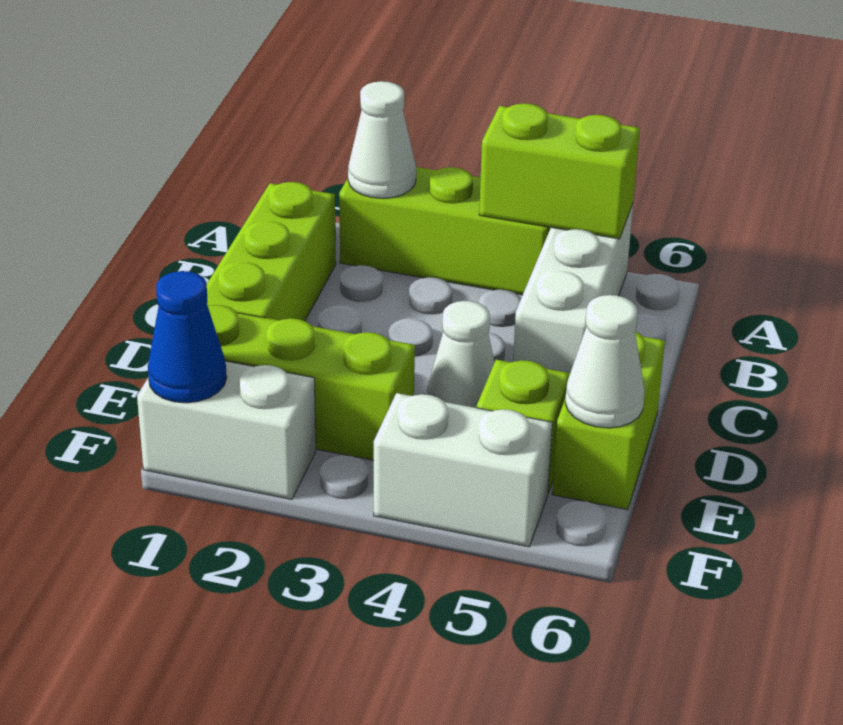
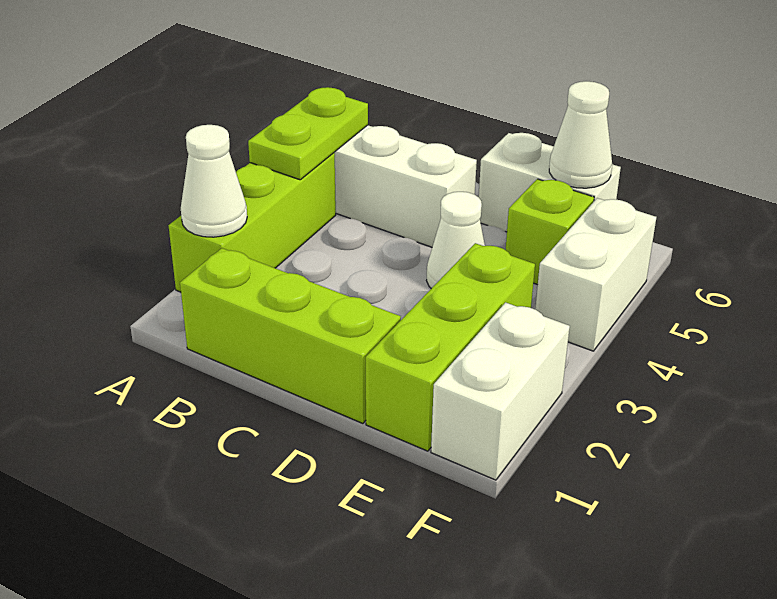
lime brick A4:A5 level 2 -> lime plate A4:A5 level 2
lime brick D6:E6 level 1 -> white brick D6:E6 level 1
blue cone F1 level 2 -> none

